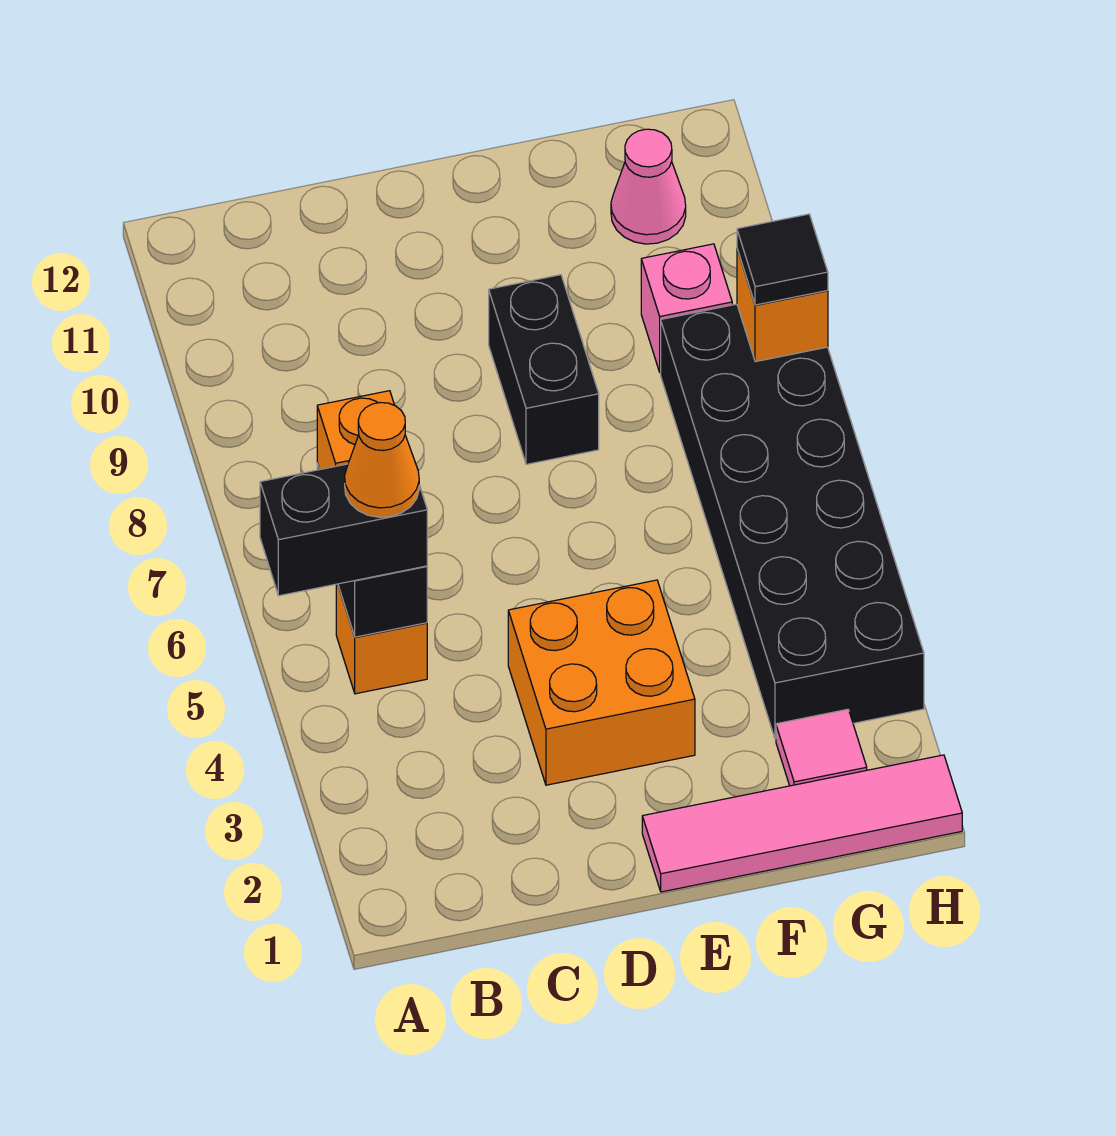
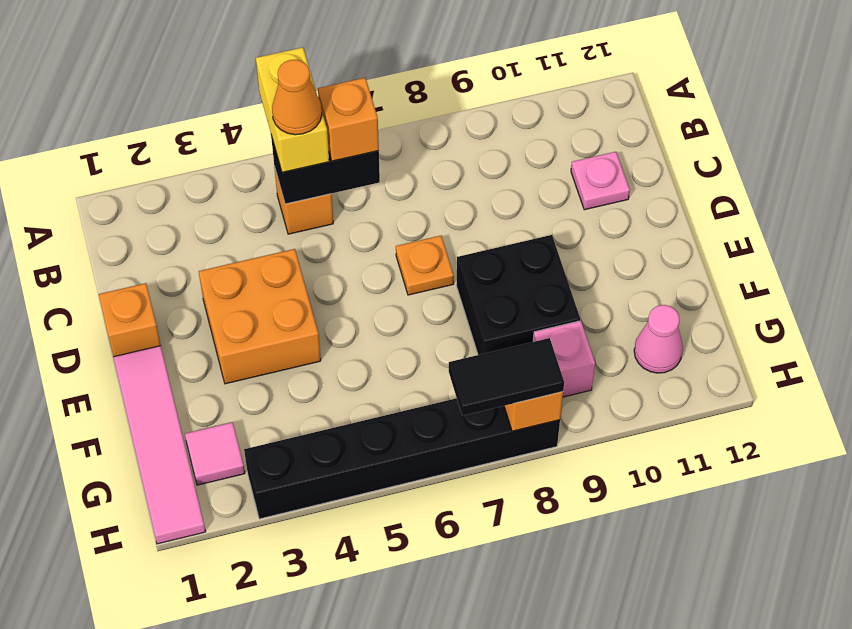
black brick A5:B5 level 3 -> yellow brick A5:B5 level 3
none -> pink plate C11 level 1
none -> orange brick D1 level 1
none -> orange plate D7 level 1
black brick E8:E9 level 1 -> black brick E8:F9 level 1
black brick G3:H8 level 1 -> black brick H3:H8 level 1
black tile H8 level 3 -> black tile H7:H8 level 3

